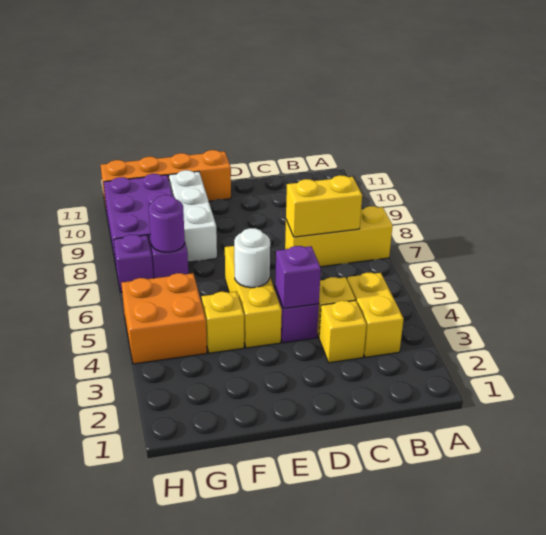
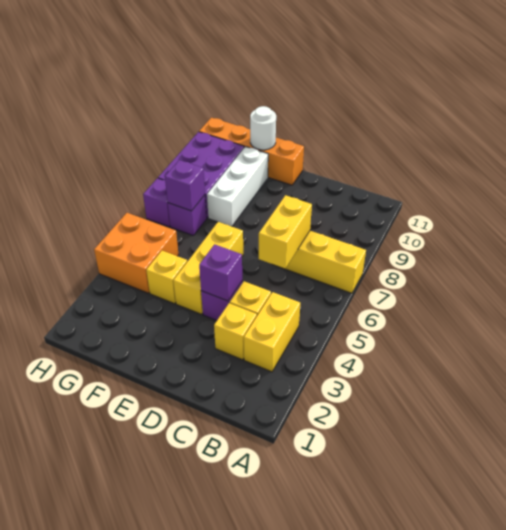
yellow brick B7:C7 level 2 -> yellow brick C6:C7 level 2
white round brick E5 level 2 -> white round brick F11 level 2
purple round brick G7 level 2 -> purple brick G7 level 2

